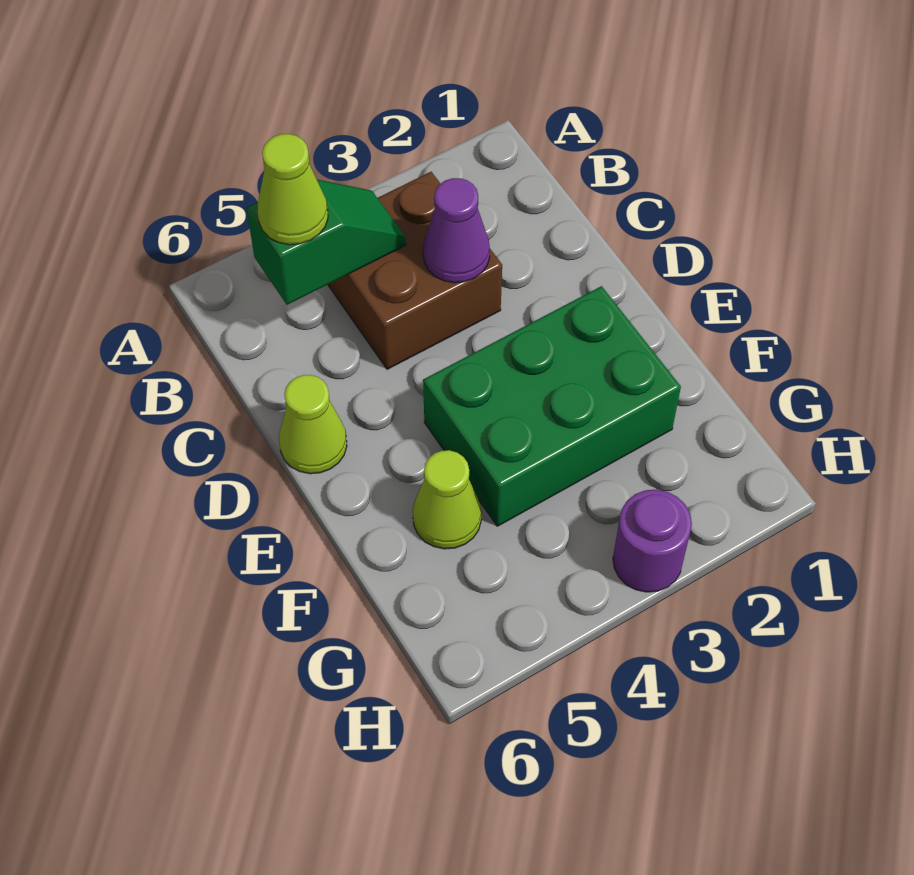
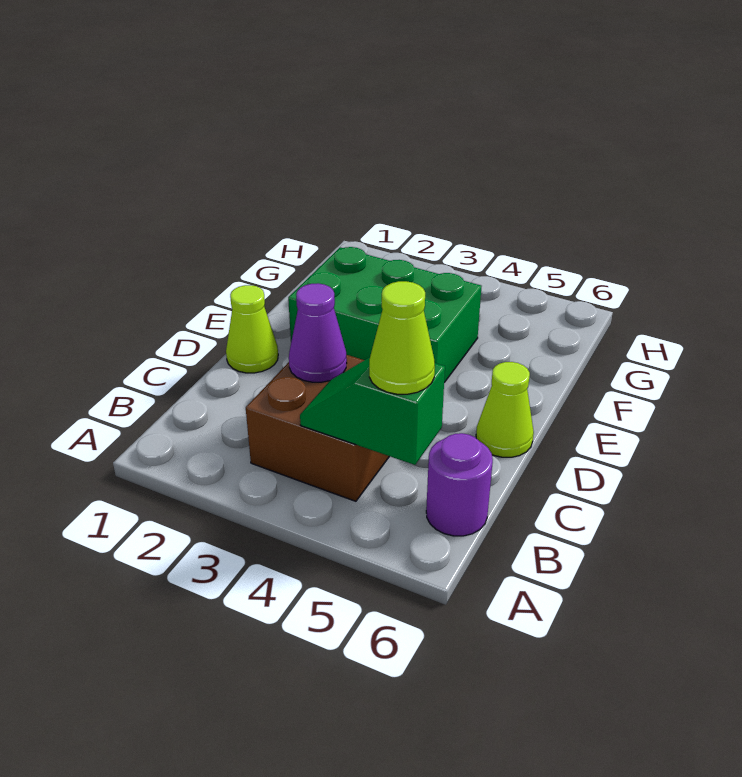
lime cone F5 level 1 -> lime cone D1 level 1
purple round brick H3 level 1 -> purple round brick B6 level 1

